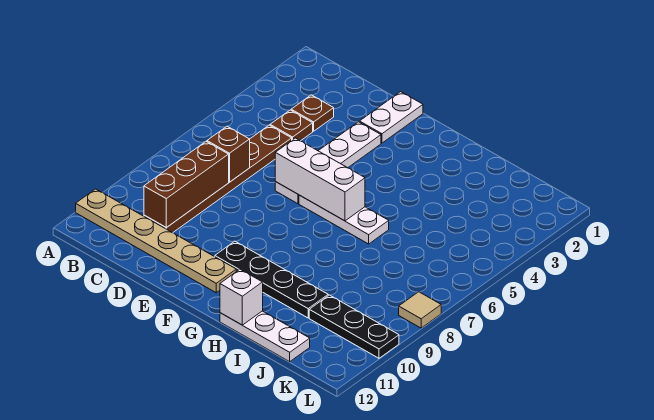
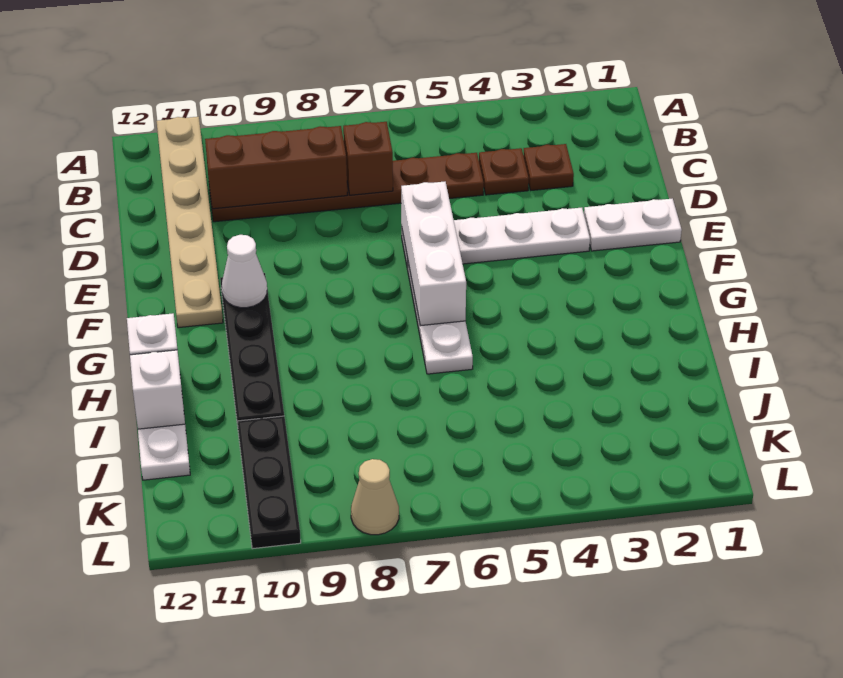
none -> white cone F10 level 2
none -> white brick I12 level 2
tan tile L8 level 1 -> tan cone L8 level 1

